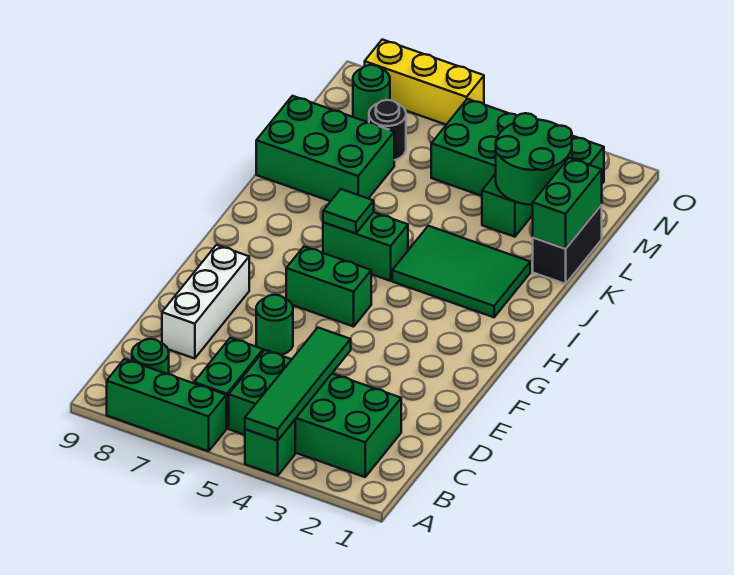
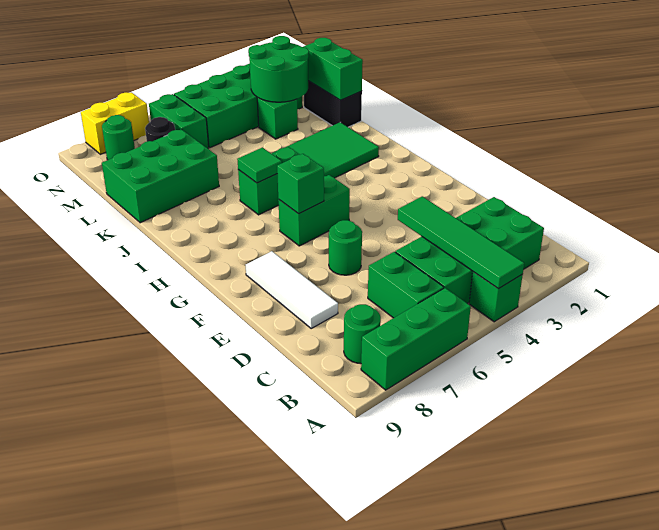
white brick D8:F8 level 1 -> white tile D8:F8 level 1
none -> green brick G6 level 2
none -> green brick M6:N6 level 1
yellow brick O6:O8 level 1 -> yellow brick O7:O8 level 1

